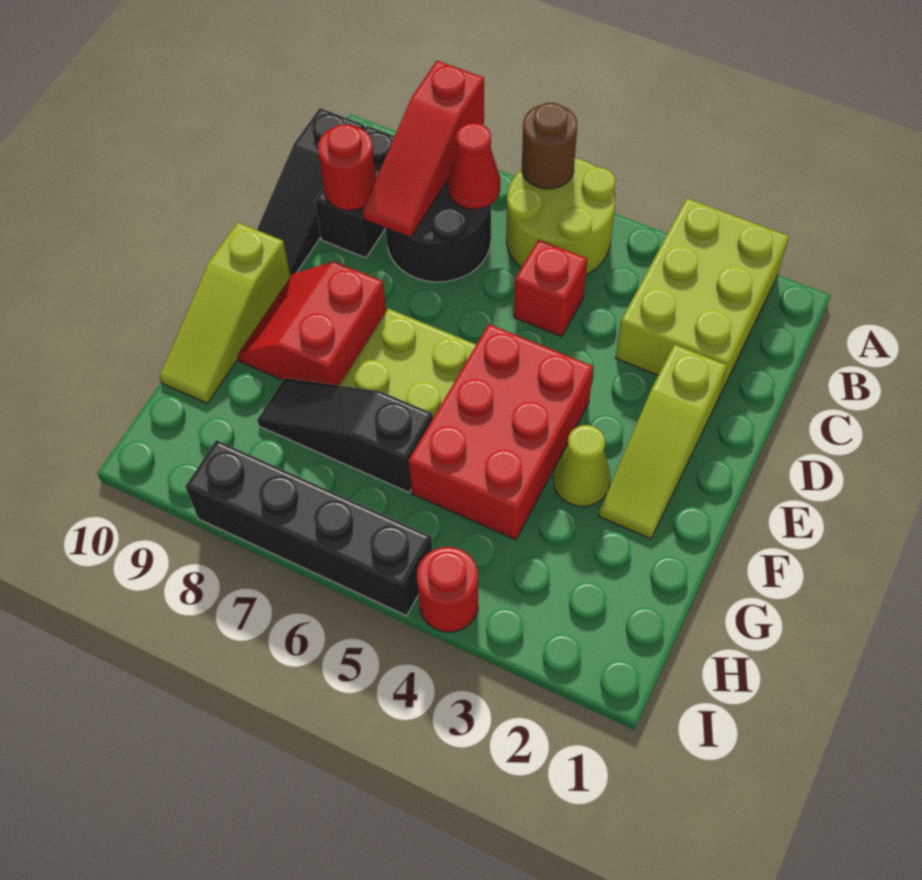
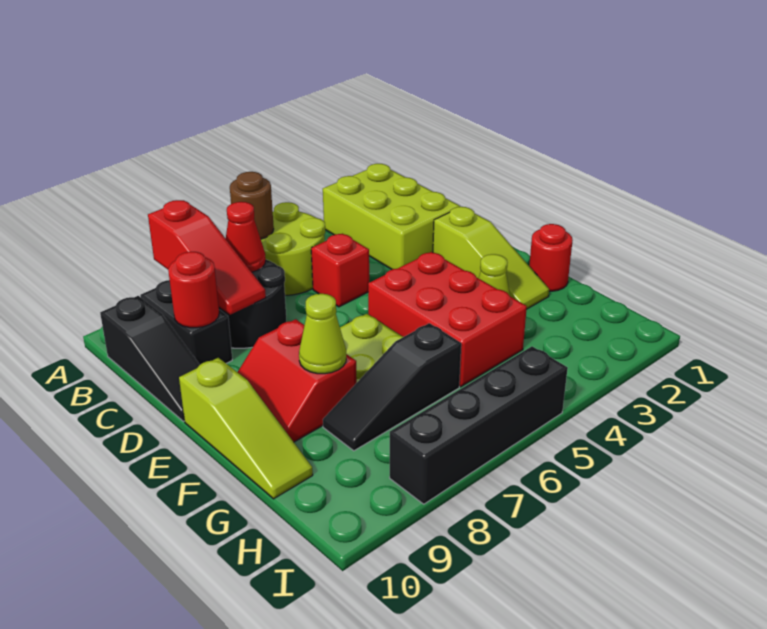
none -> lime cone F8 level 2
red round brick I4 level 1 -> red round brick F1 level 1

